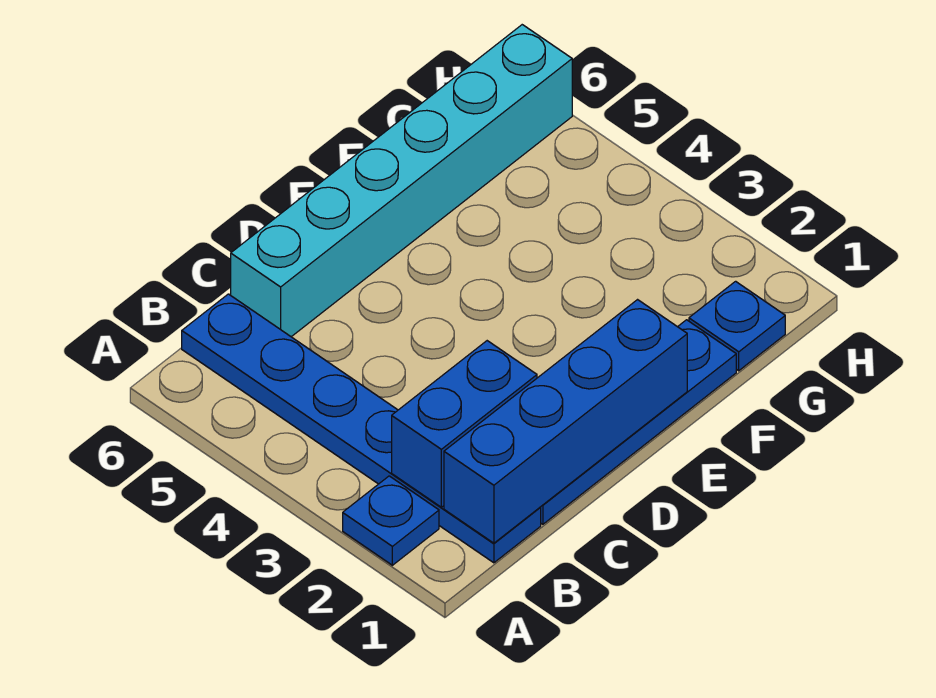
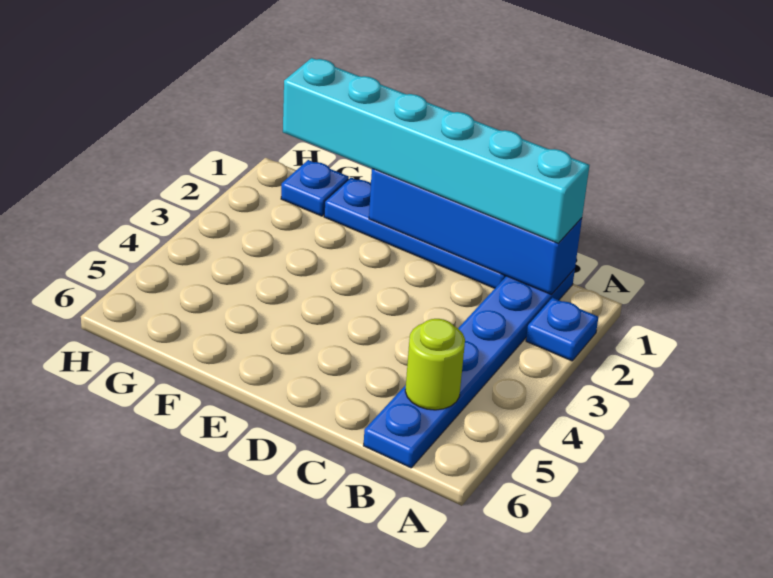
blue brick B2:C2 level 2 -> none
none -> lime round brick B5 level 2
cyan brick C6:H6 level 1 -> cyan brick B1:G1 level 3

